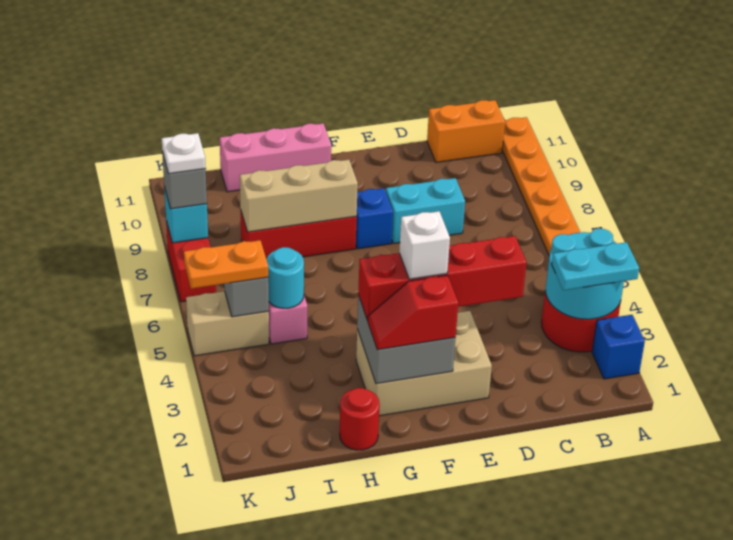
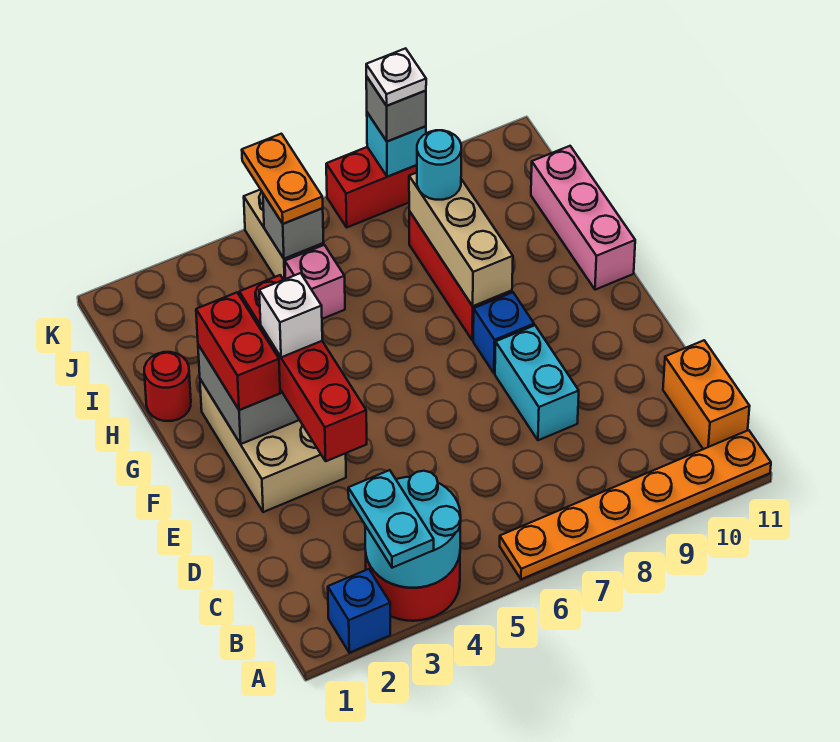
red slope F2:G2 level 3 top F -> red brick F2:G2 level 3
cyan round brick I5 level 2 -> cyan round brick I8 level 3

